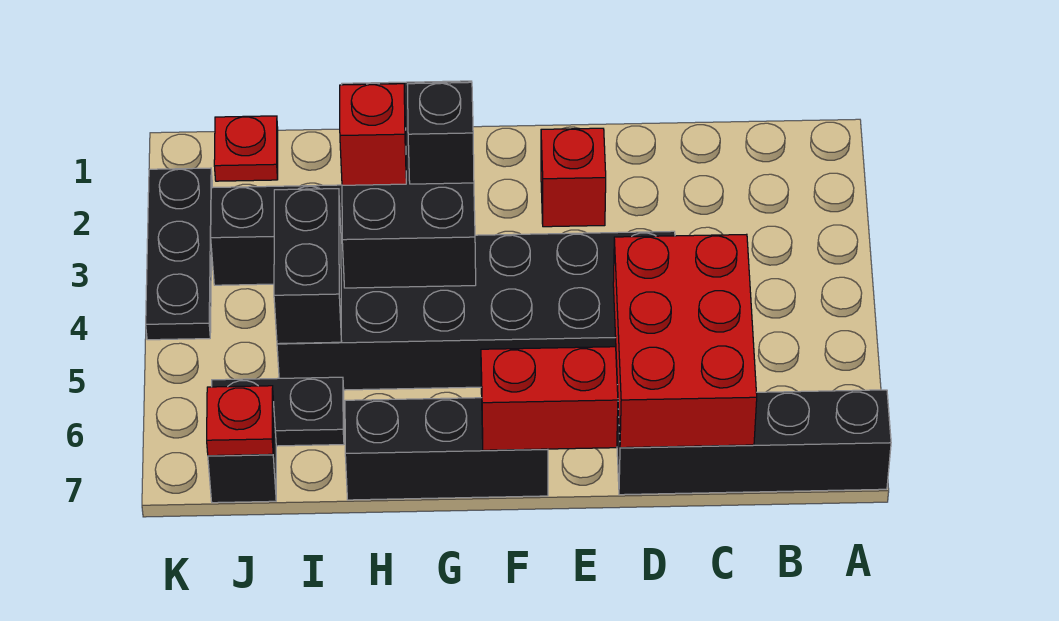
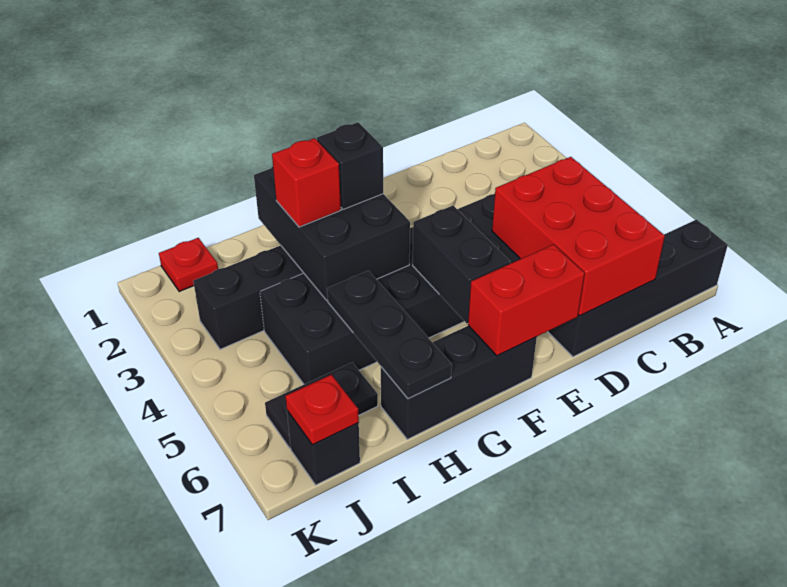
red brick E2 level 1 -> none
black brick I4:I5 level 2 -> black brick F5:F6 level 2
black plate K2:K4 level 1 -> black plate H5:H7 level 2

